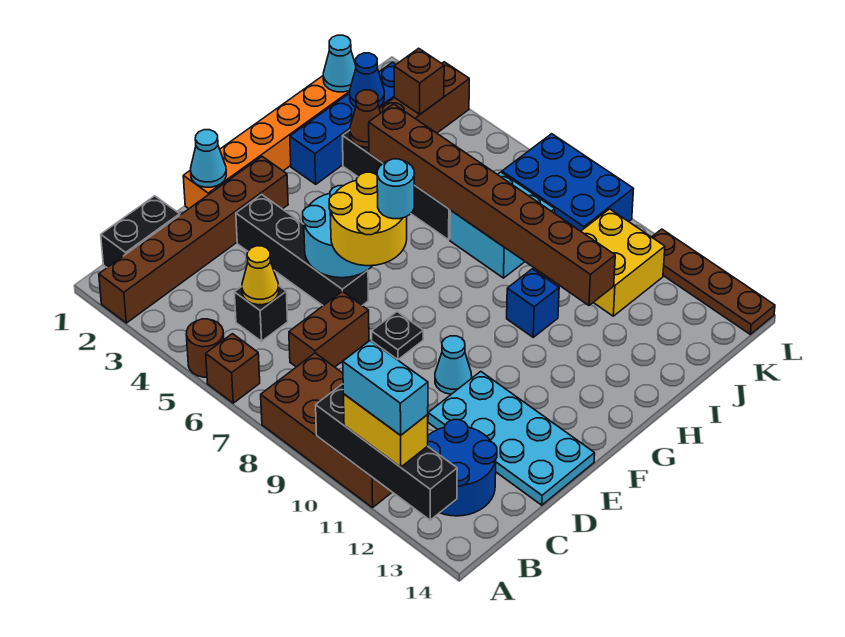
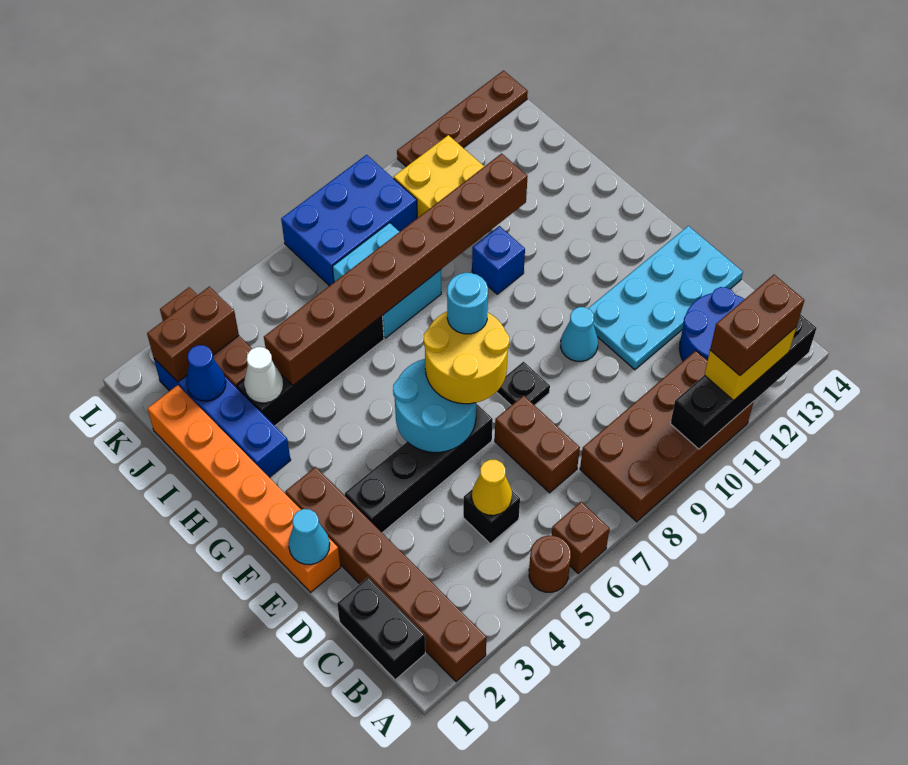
cyan brick A11:A12 level 4 -> brown brick A11:A12 level 4
brown cone I3 level 2 -> white cone I3 level 2
cyan cone J1 level 2 -> none
brown brick K3 level 2 -> brown brick K2:K3 level 2

